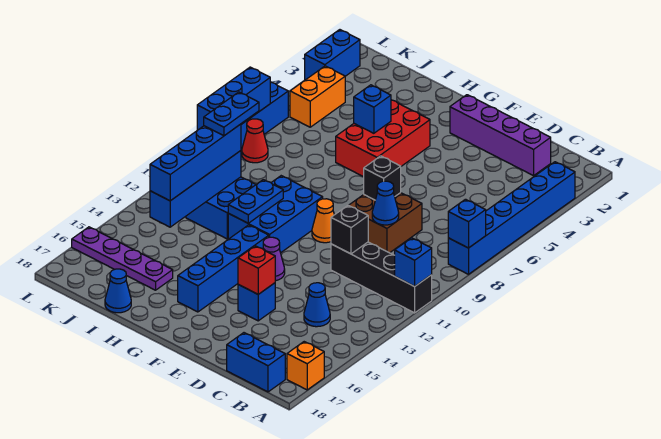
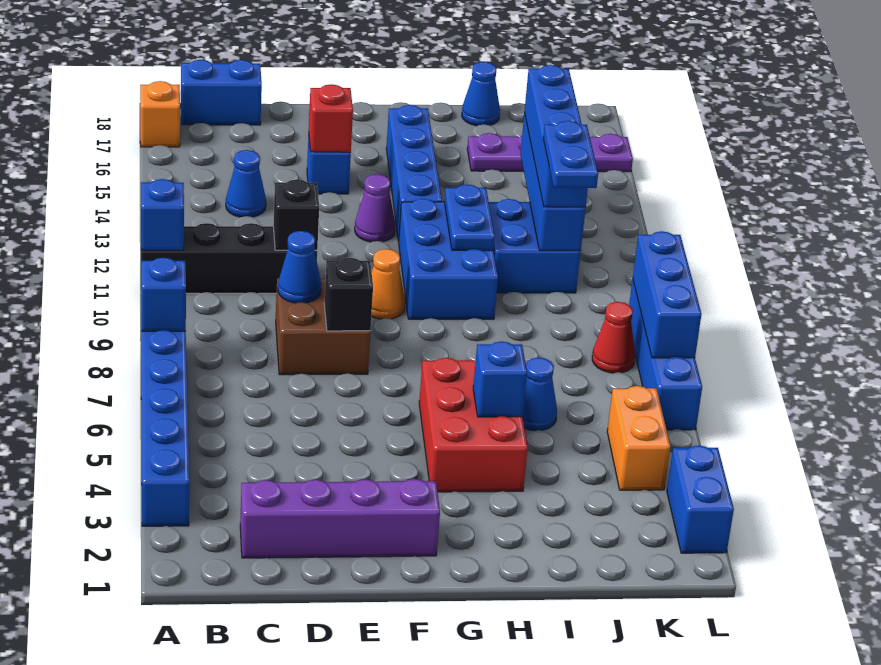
none -> blue cone I6 level 1

